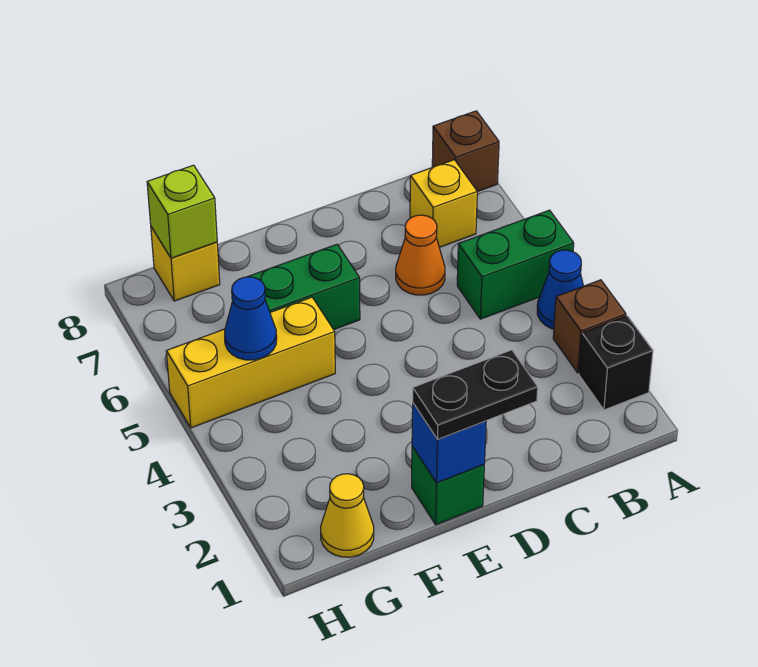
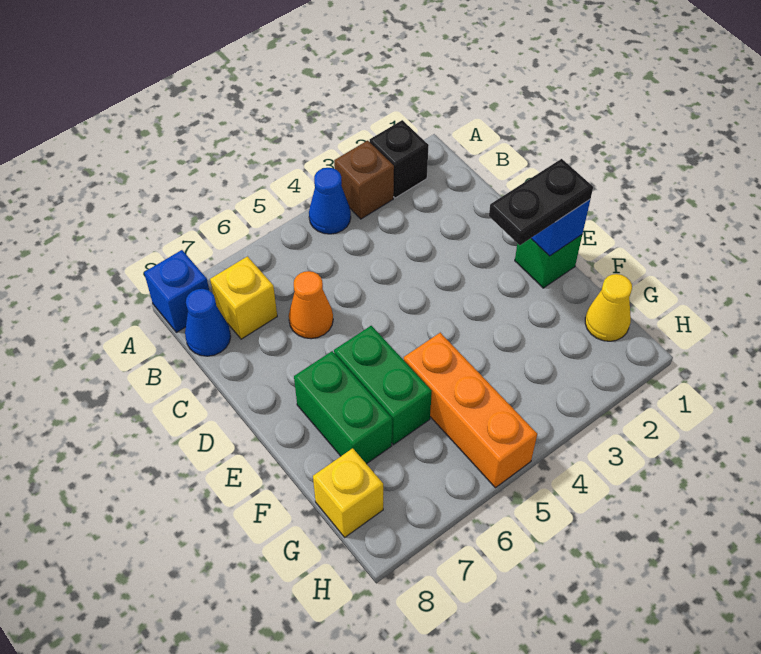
green brick A5:B5 level 1 -> green brick E7:F7 level 1
brown brick A8 level 1 -> blue brick A8 level 1
black plate D1:E1 level 3 -> black plate E1:E2 level 3
yellow brick F5:H5 level 1 -> orange brick F5:H5 level 1
blue cone G5 level 2 -> blue cone B8 level 1
lime brick G8 level 2 -> none

